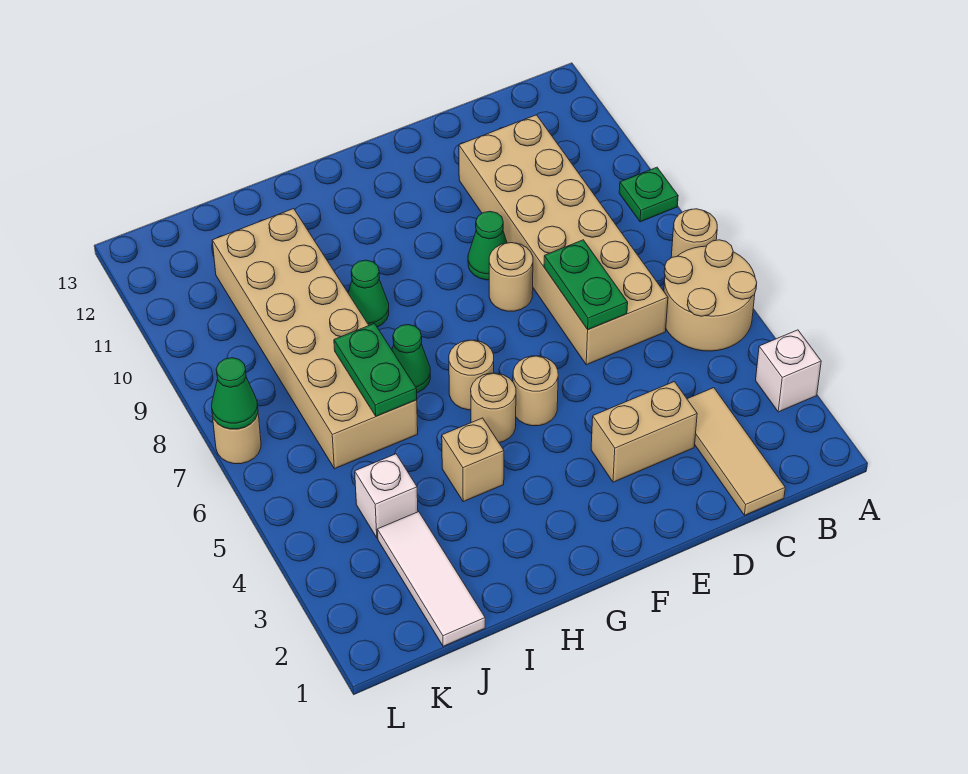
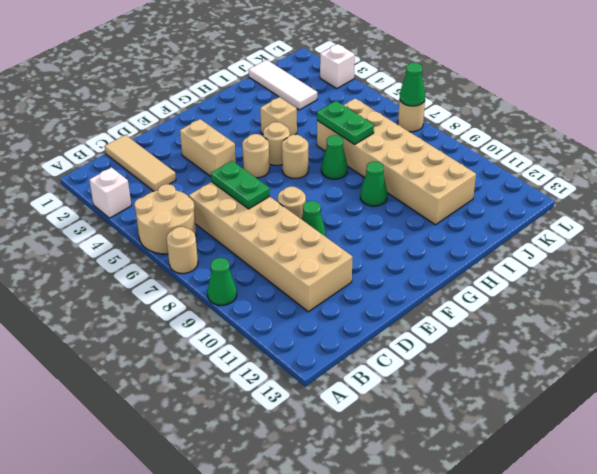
green plate A9 level 1 -> green cone A9 level 1
tan brick D3:E3 level 1 -> tan brick E3:E4 level 1
white brick J4 level 1 -> white brick L3 level 1

